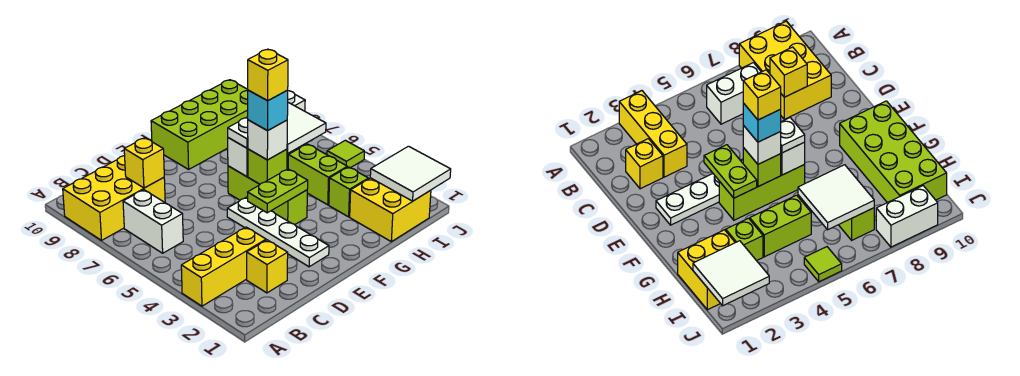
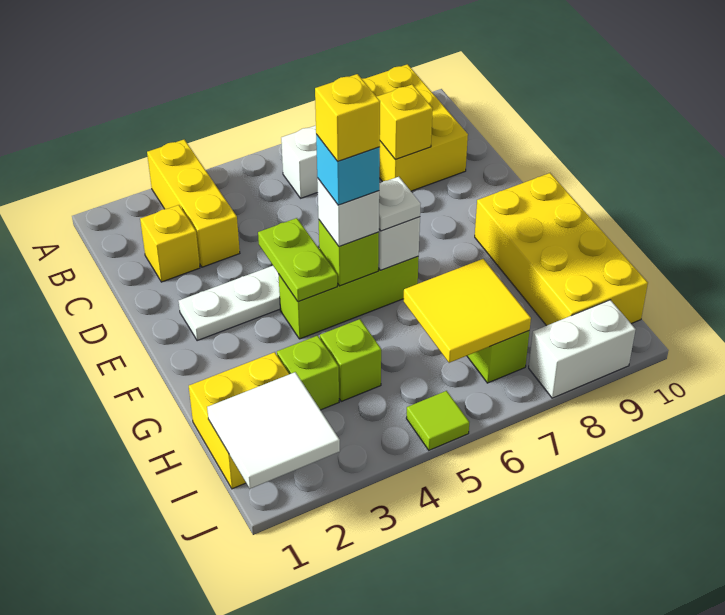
lime brick F9:I10 level 1 -> yellow brick F9:I10 level 1
lime brick H4:H5 level 1 -> lime brick H4 level 1
white tile H6:I7 level 2 -> yellow tile H6:I7 level 2

